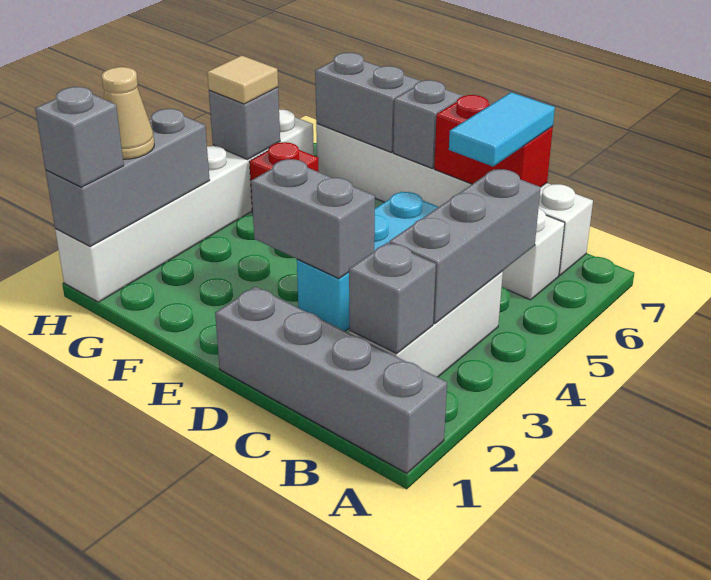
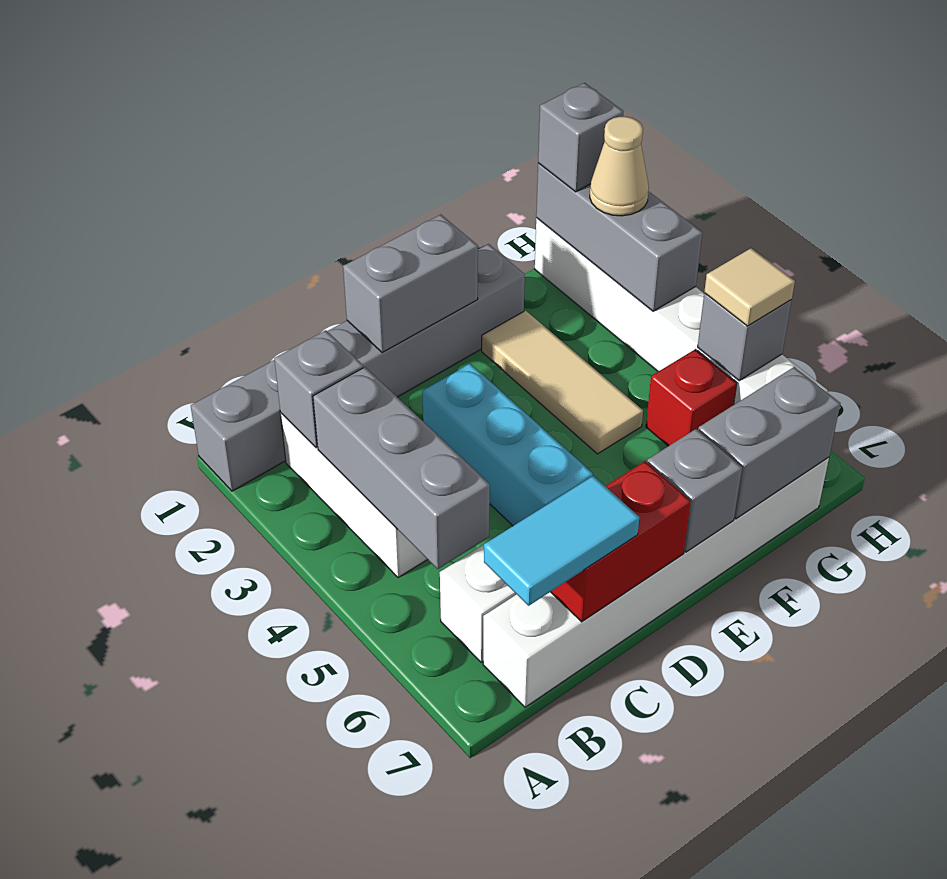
grey brick A1:D1 level 1 -> grey brick A1:F1 level 1
cyan tile C6:C7 level 3 -> cyan tile B7:C7 level 3
grey brick D3:E3 level 2 -> grey brick D1:E1 level 2
none -> tan tile F2:F4 level 1

